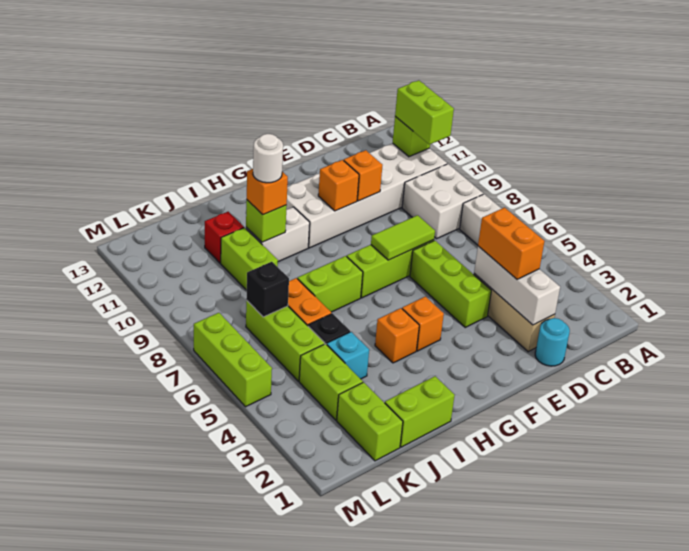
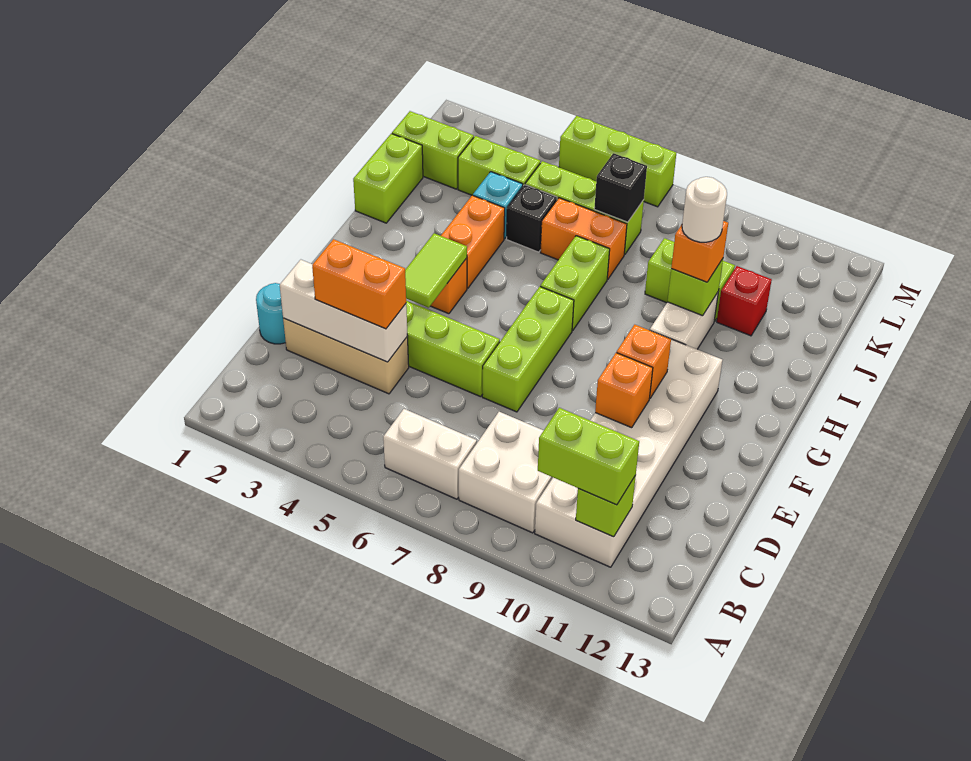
lime tile E7:F7 level 2 -> lime tile F4:G4 level 2
orange brick H4 level 1 -> orange brick H4:I4 level 1

